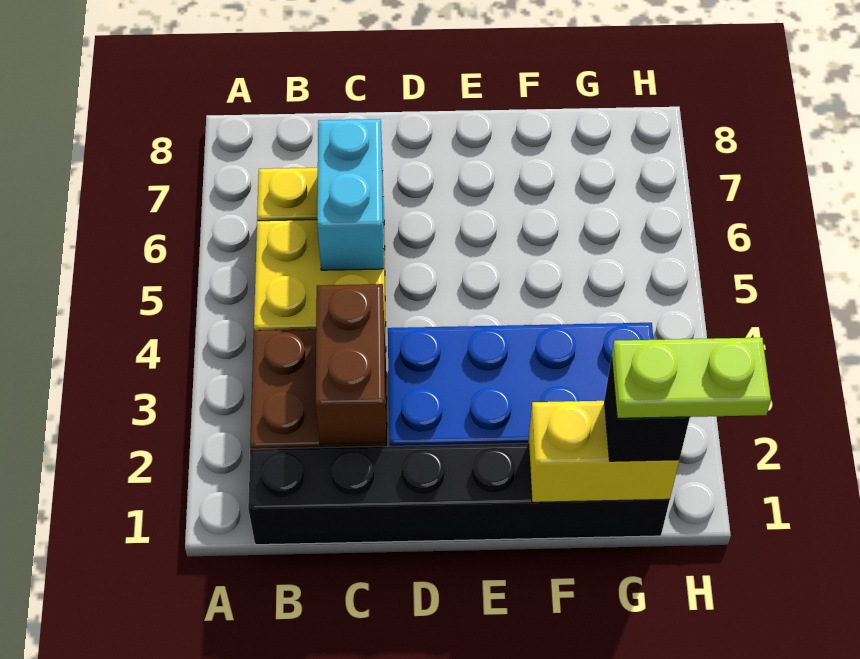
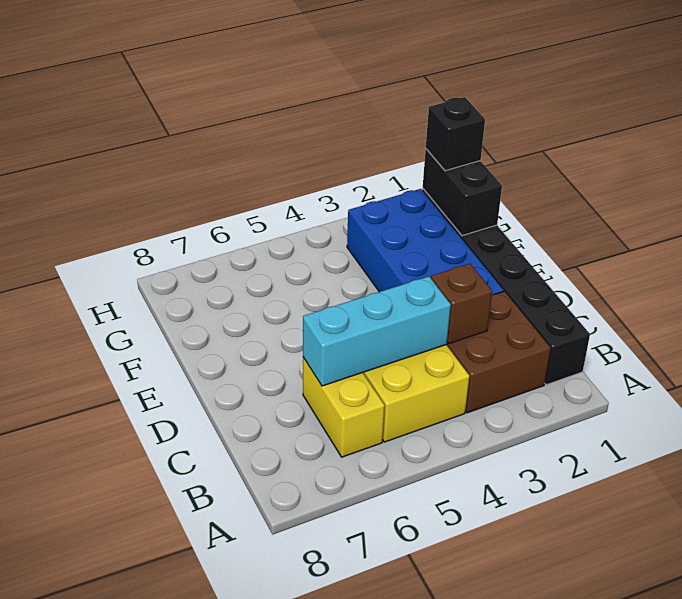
brown brick C2:C3 level 2 -> brown brick C3 level 2
cyan brick C5:C6 level 2 -> cyan brick C4:C6 level 2
yellow brick F1:G1 level 2 -> black brick F1:G1 level 2
lime plate G1:H1 level 4 -> none

